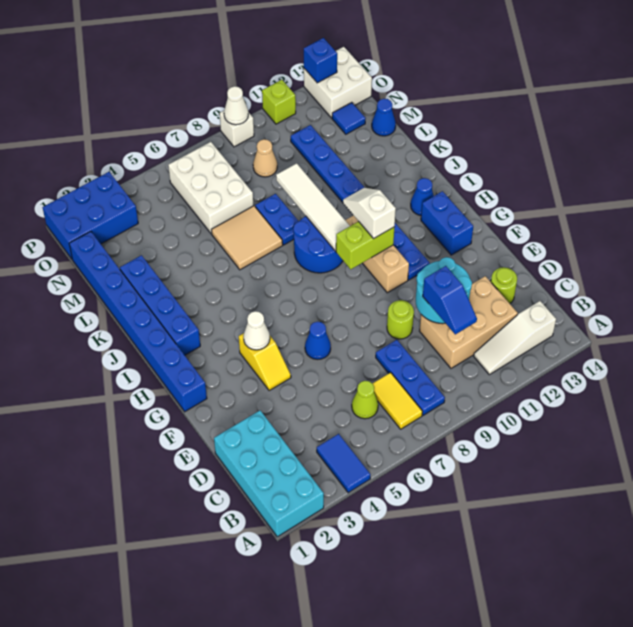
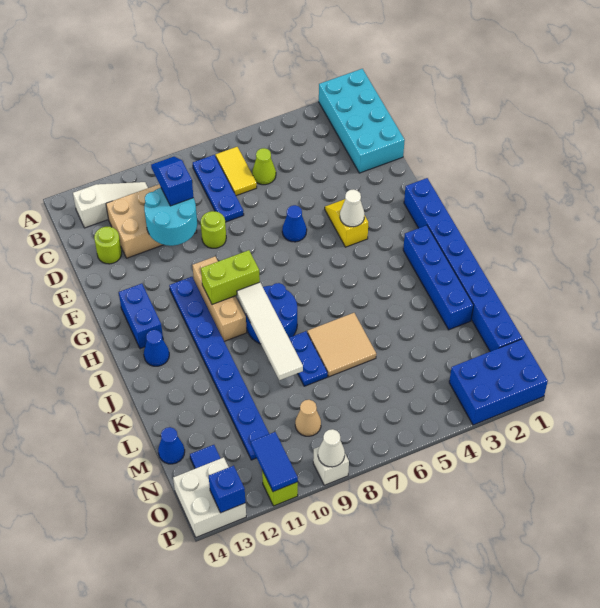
blue tile A4:B4 level 1 -> blue tile O11:P11 level 2
white slope H10:I10 level 3 top H -> none
white brick M6:O7 level 1 -> none

